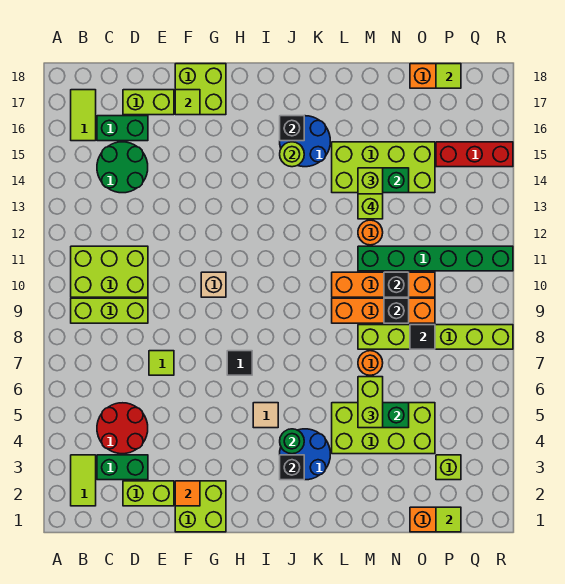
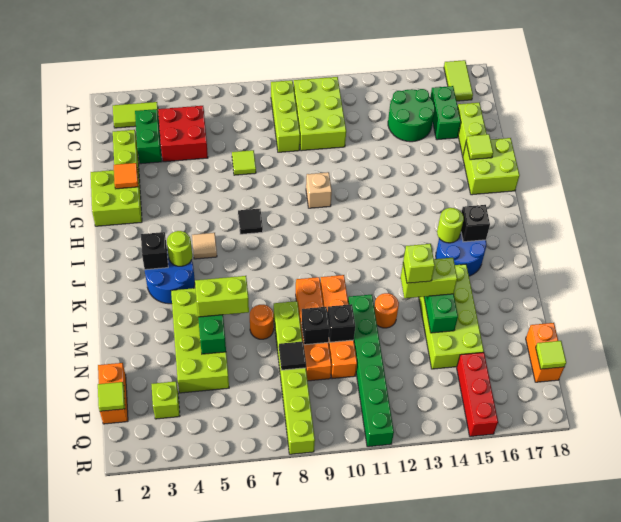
lime tile B16:B17 level 1 -> lime tile A17:B17 level 1
red round brick C4:D5 level 1 -> red brick C4:D5 level 1
green round brick J4 level 2 -> lime round brick J4 level 2

